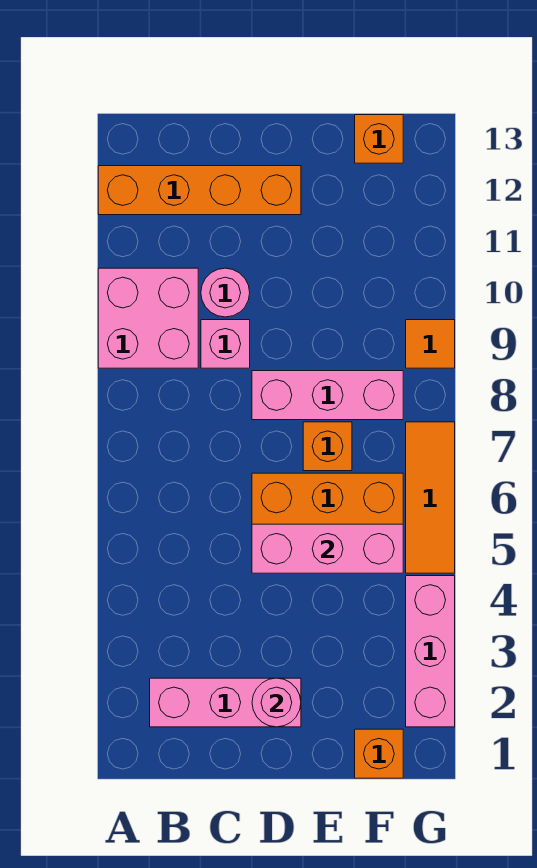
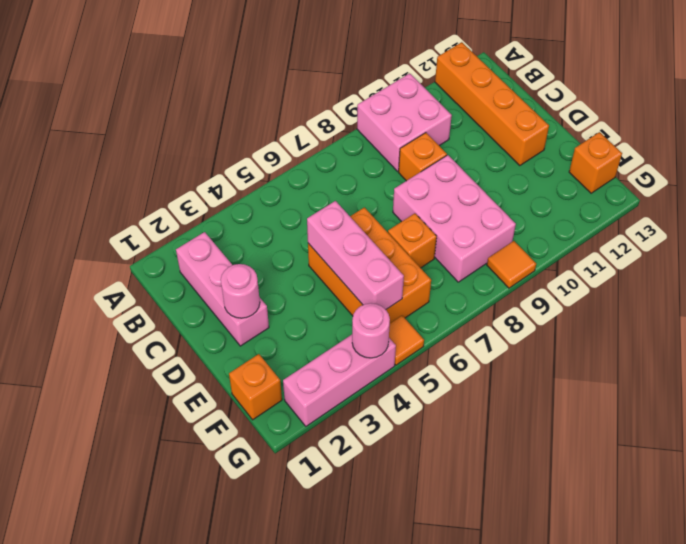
pink brick C9 level 1 -> orange brick C9 level 1
pink round brick C10 level 1 -> pink round brick G4 level 2
pink brick D8:F8 level 1 -> pink brick D8:F9 level 1
orange tile G5:G7 level 1 -> orange tile G5 level 1

